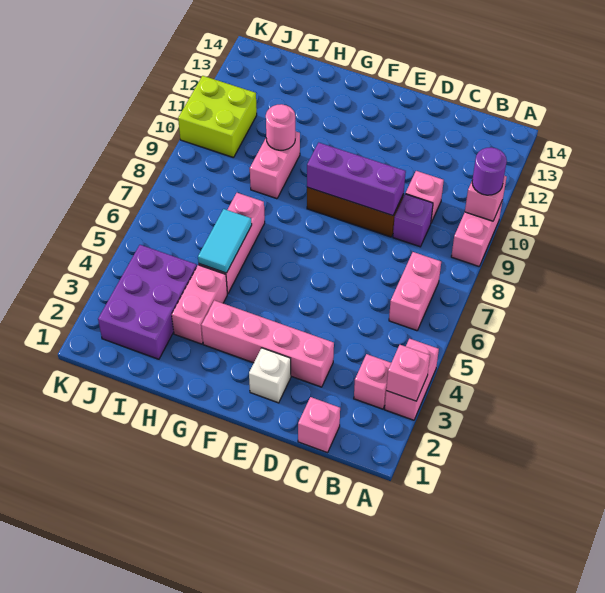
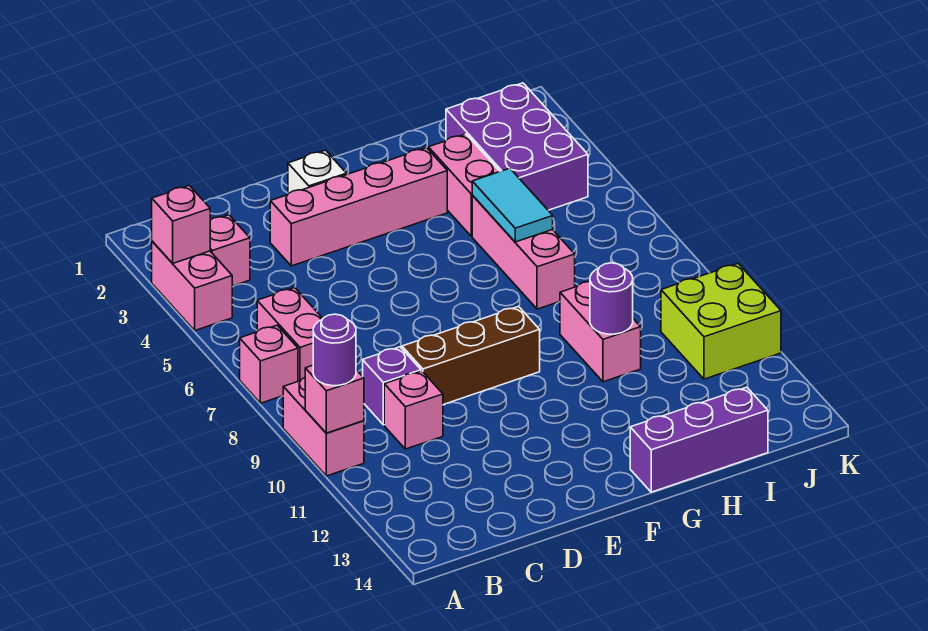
pink brick C1 level 1 -> pink brick A7 level 1
purple brick D9:F9 level 2 -> purple brick G14:I14 level 1
pink round brick H10 level 2 -> purple round brick H10 level 2

